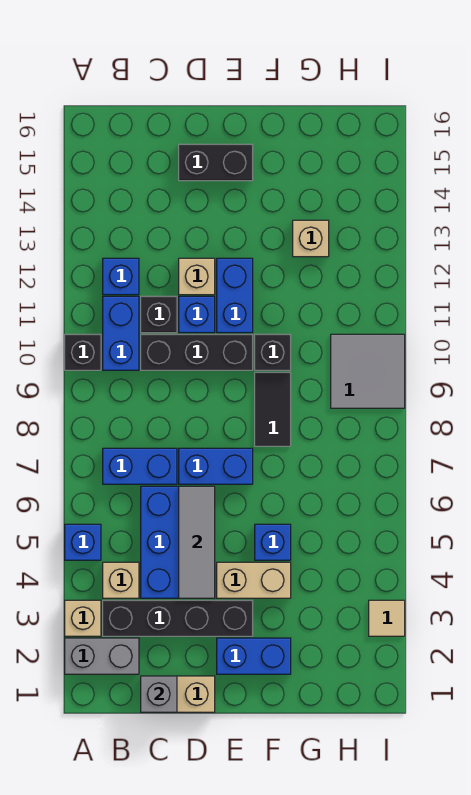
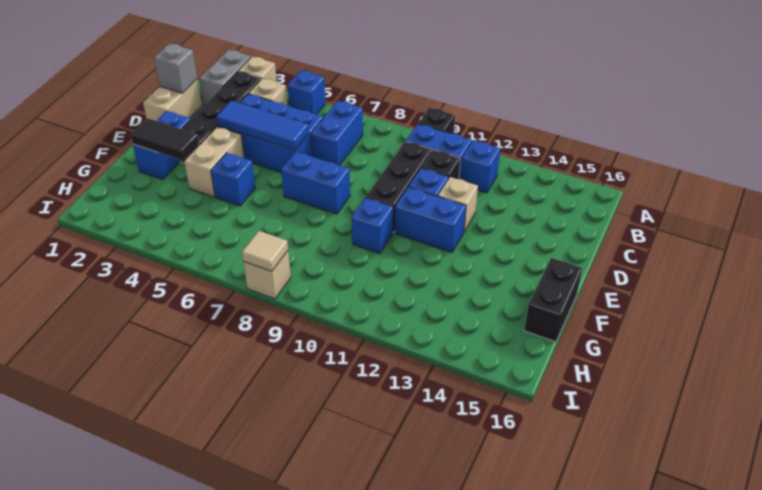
grey tile D4:D6 level 2 -> blue tile D4:D6 level 2
blue brick D7:E7 level 1 -> blue brick E7:E8 level 1
black brick D15:E15 level 1 -> black brick F16:G16 level 1
black tile F8:F9 level 1 -> black tile F2:F3 level 2
black brick F10 level 1 -> blue brick F10 level 1
tan brick G13 level 1 -> tan brick I8 level 1
grey tile H9:I10 level 1 -> none
tan tile I3 level 1 -> tan tile I8 level 2

